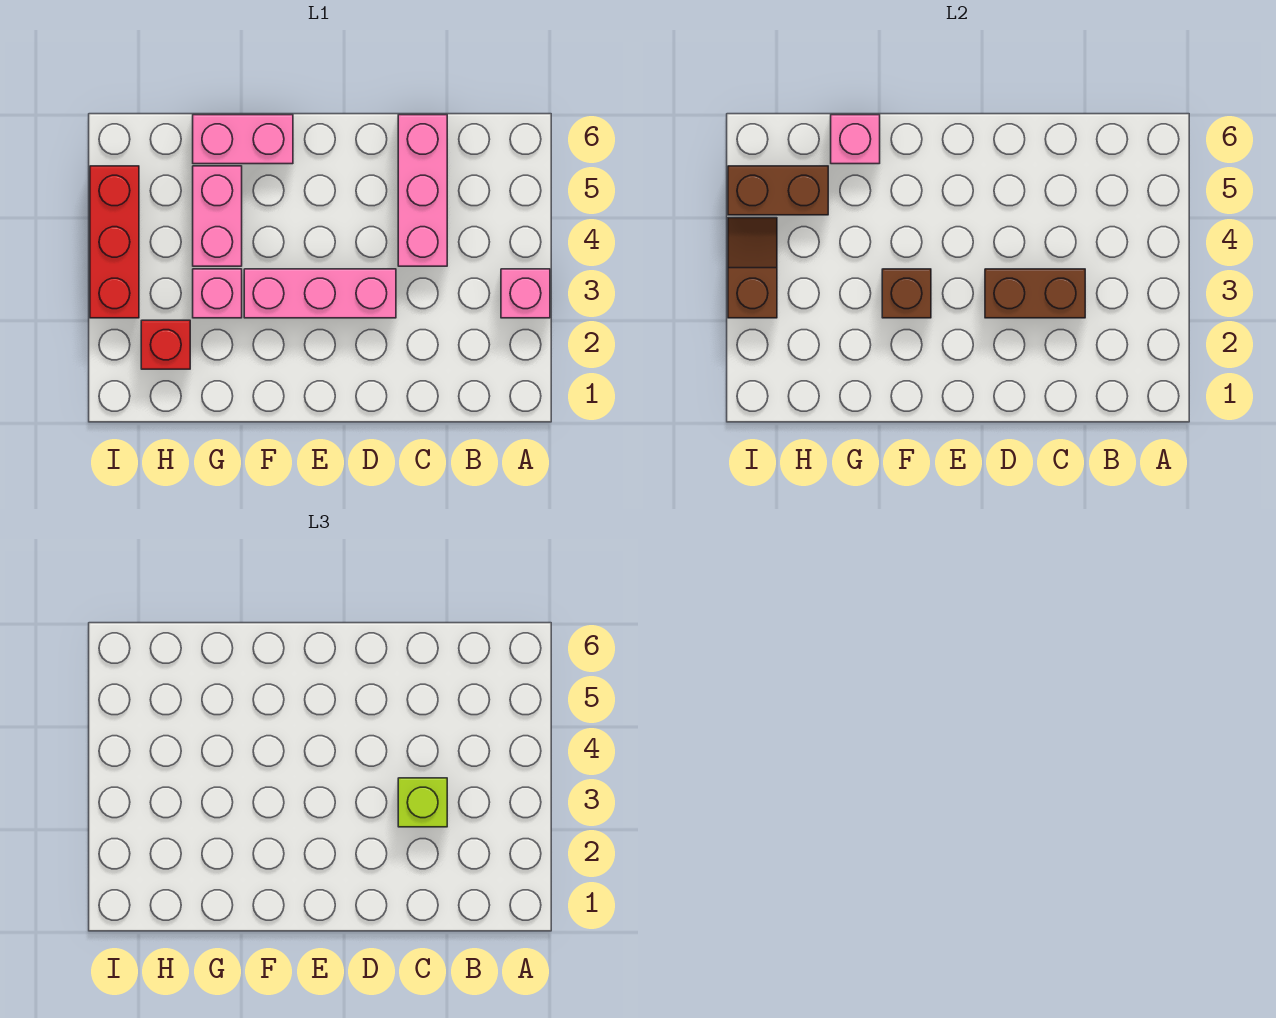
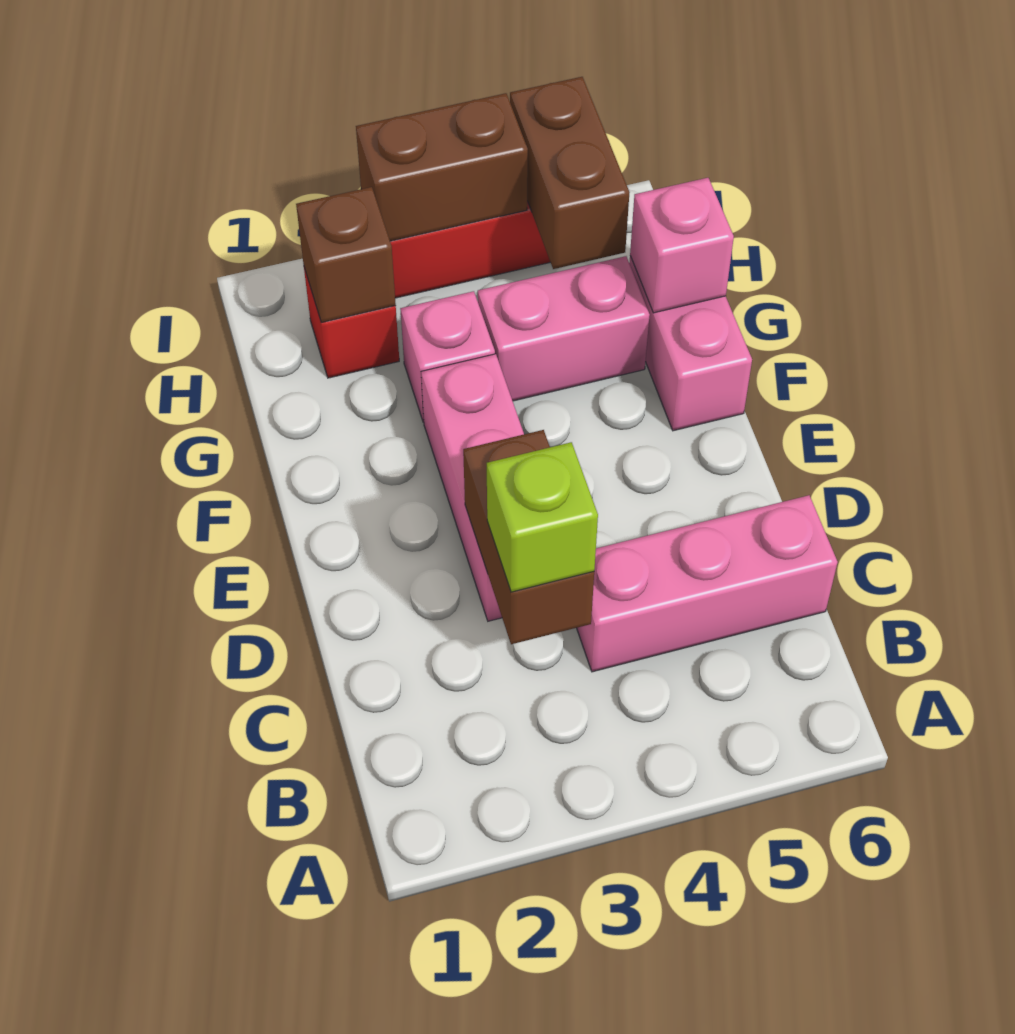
pink brick A3 level 1 -> none
brown brick F3 level 2 -> brown brick H2 level 2
brown slope I3:I4 level 2 top 3 -> brown brick I3:I4 level 2

